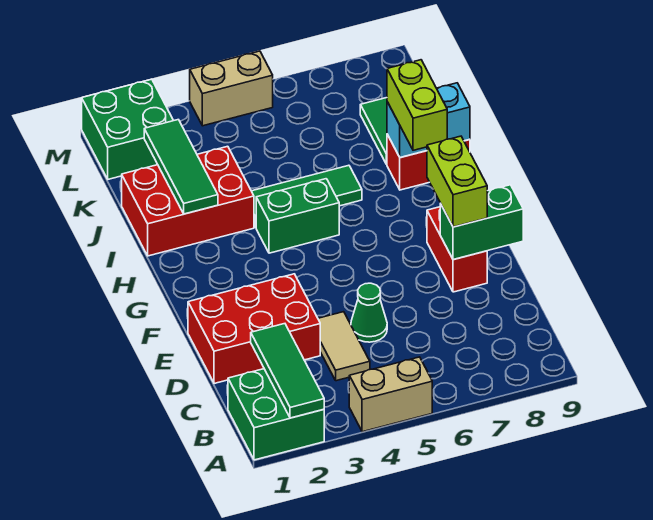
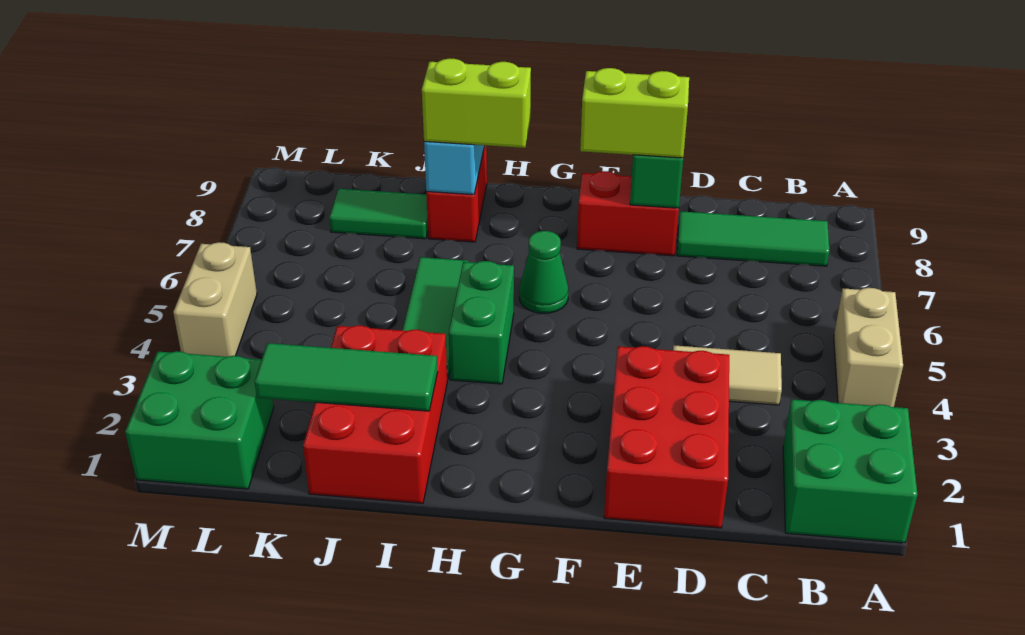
green tile A2:C2 level 2 -> green tile B8:D8 level 1
green cone D5 level 1 -> green cone G6 level 1

